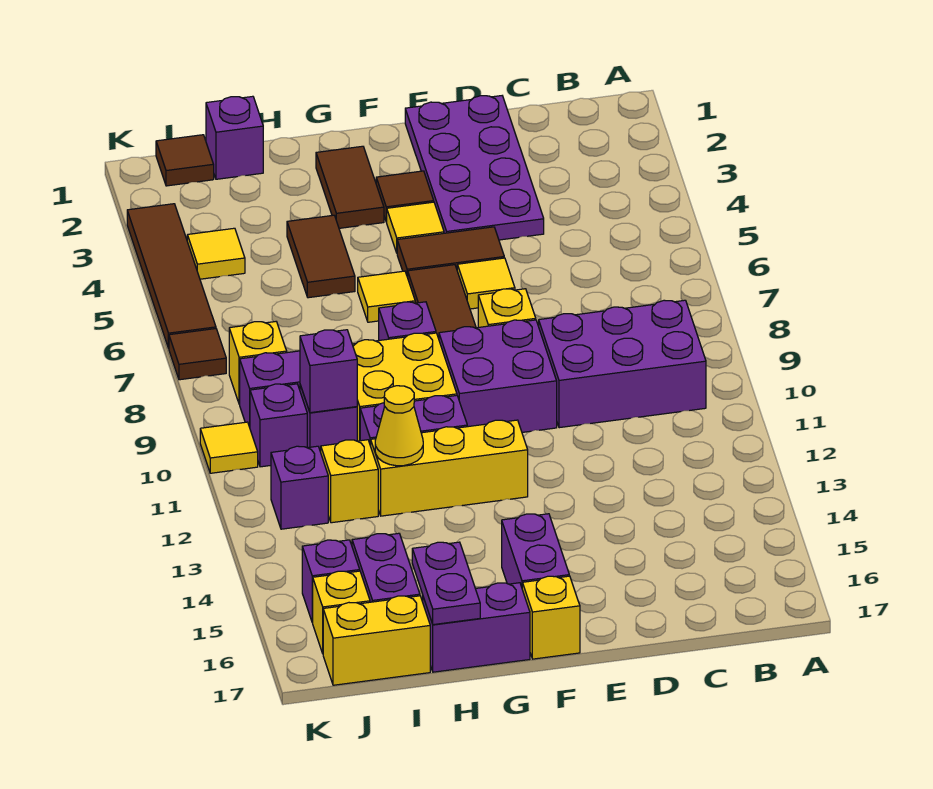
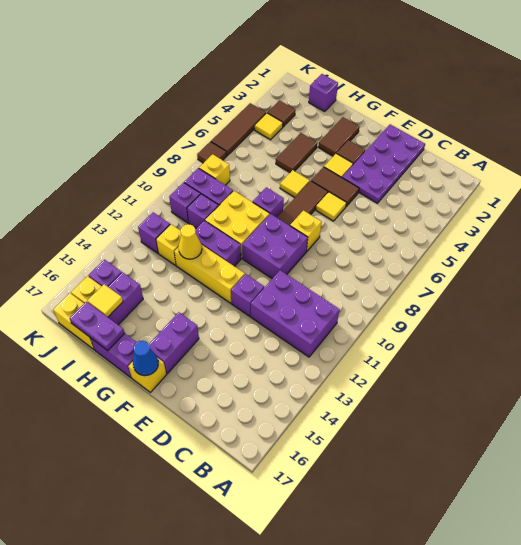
purple brick B9:D10 level 1 -> purple brick B11:D12 level 1
none -> blue cone F17 level 2
purple plate H16:H17 level 2 -> purple plate H17:I17 level 2
purple brick I10 level 2 -> purple brick E12 level 1
brown tile J1 level 1 -> brown tile J3 level 1
brown tile K3:K6 level 1 -> brown tile K4:K6 level 1
yellow tile K10 level 1 -> yellow tile I16 level 2

